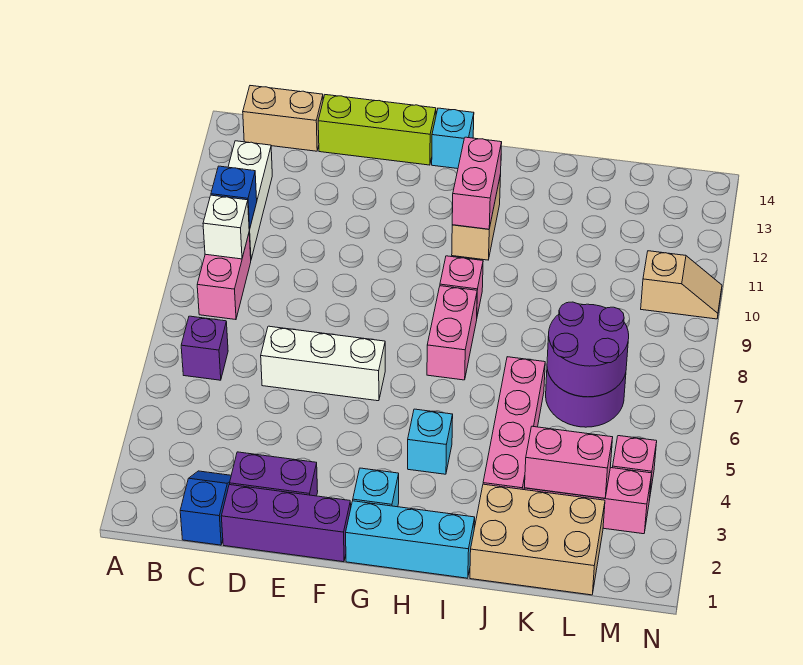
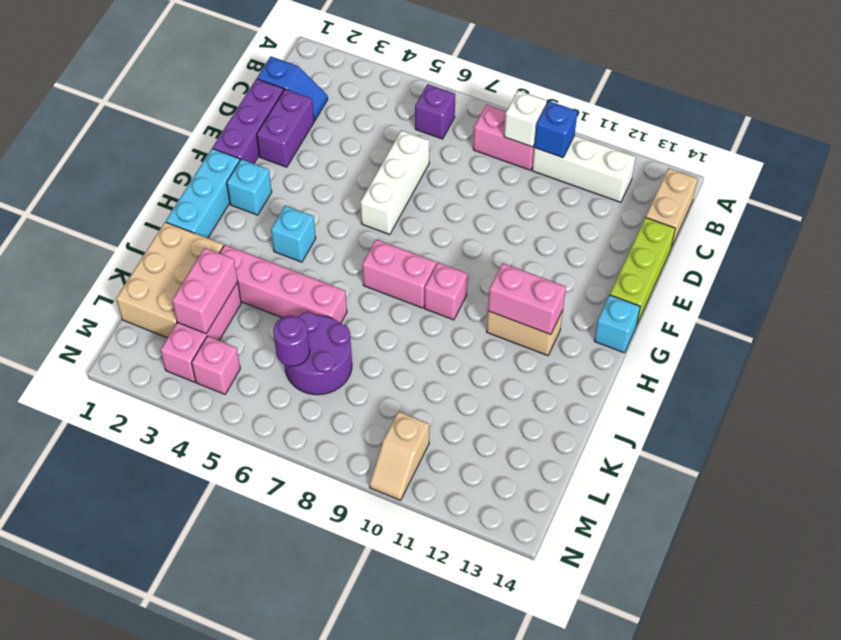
purple round brick K6:L7 level 2 -> purple round brick L6 level 2

